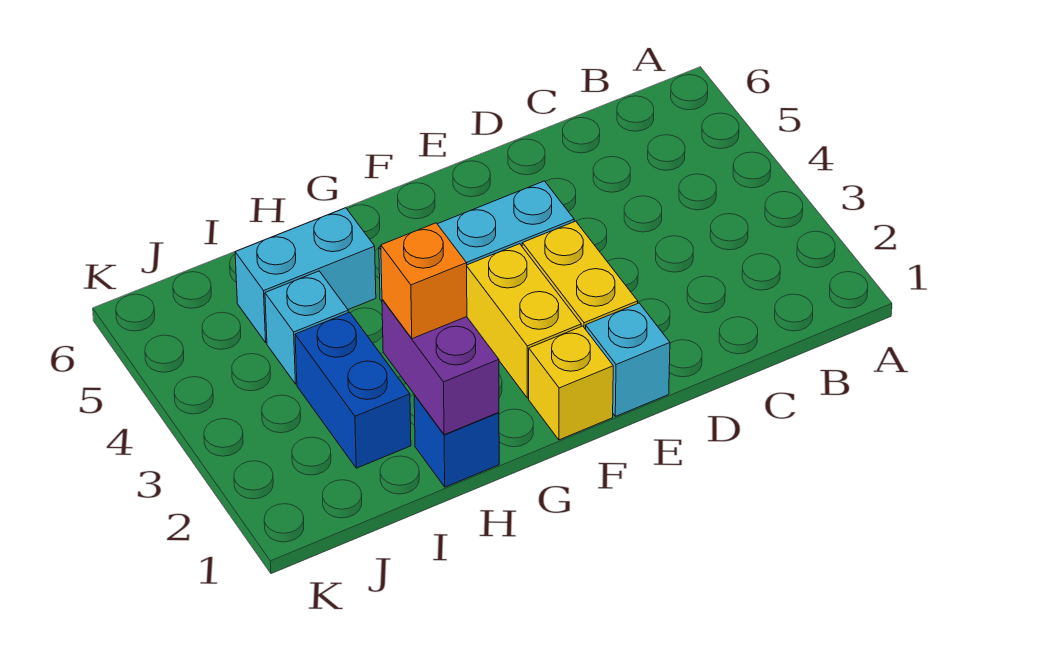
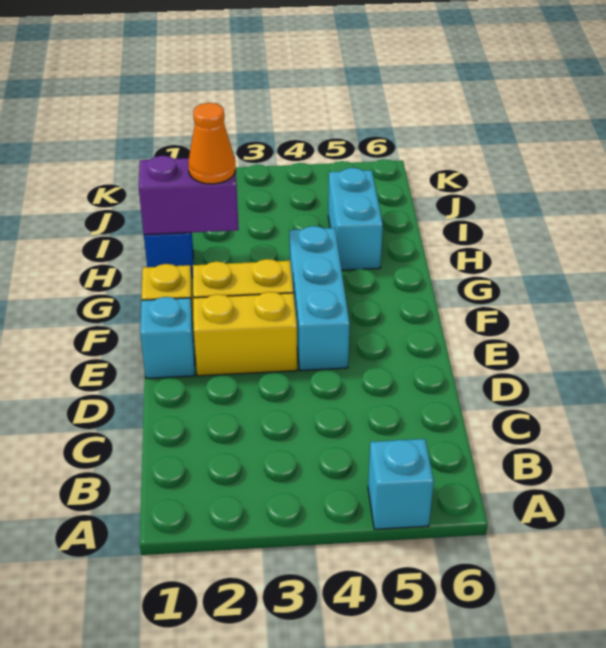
orange brick H2 level 3 -> orange cone H2 level 3
blue brick I2:I3 level 1 -> none
cyan brick I4 level 1 -> cyan brick A5 level 1

